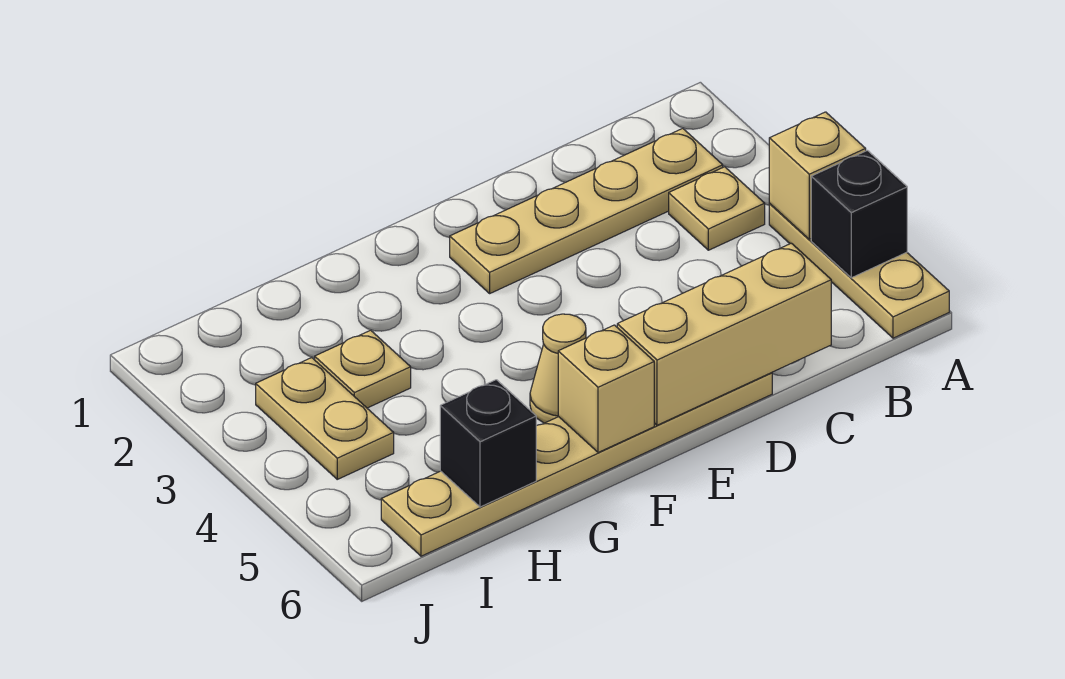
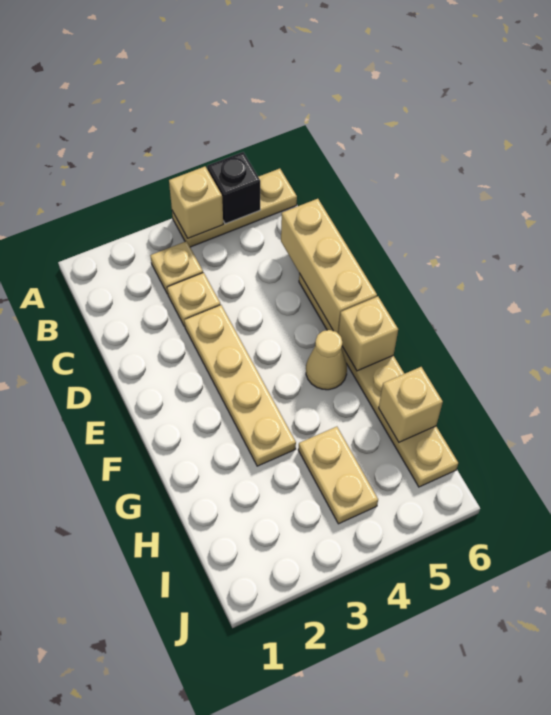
tan plate B2:E2 level 1 -> tan plate D3:G3 level 1
tan plate H3 level 1 -> tan plate C3 level 1
black brick H6 level 2 -> tan brick H6 level 2
tan plate I3:I4 level 1 -> tan plate H4:I4 level 1

